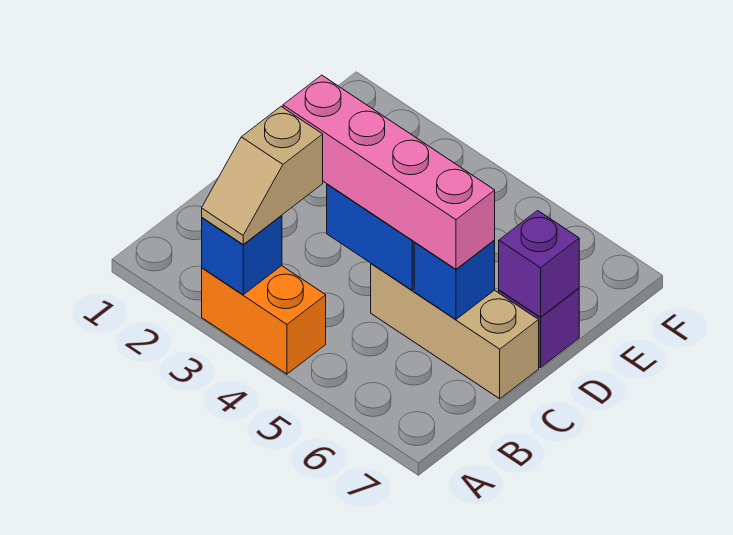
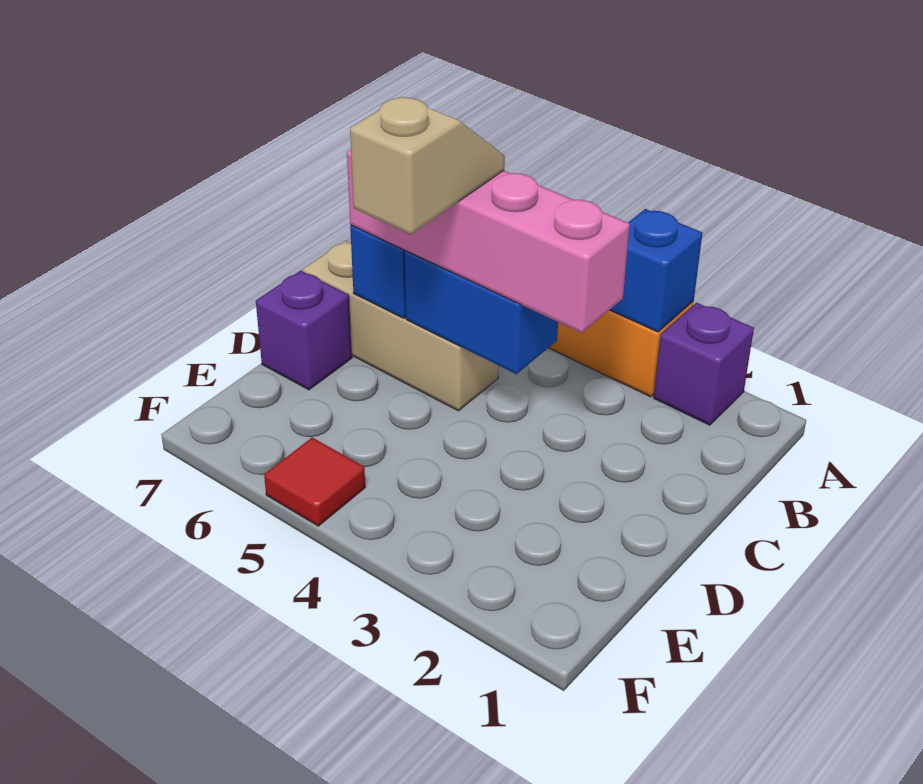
tan slope A3:B3 level 3 top B -> tan slope C5:D5 level 4 top D
purple brick D7 level 2 -> purple brick A2 level 1
none -> red tile F5 level 1

